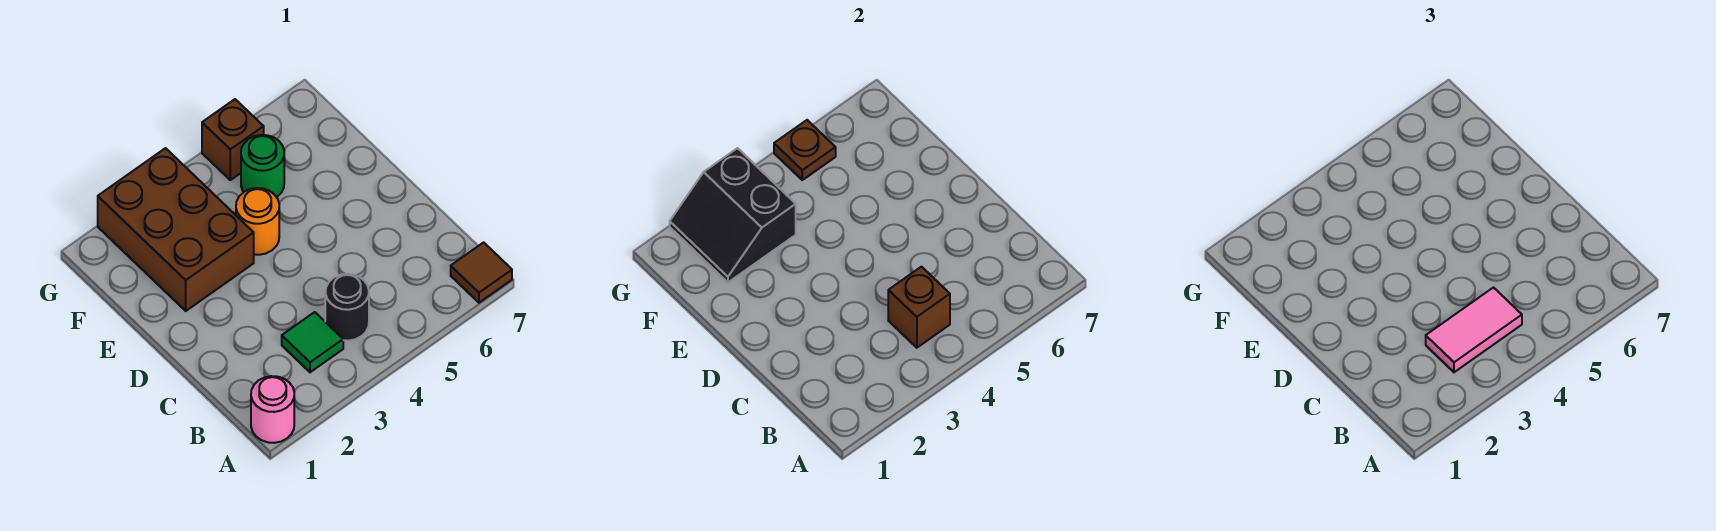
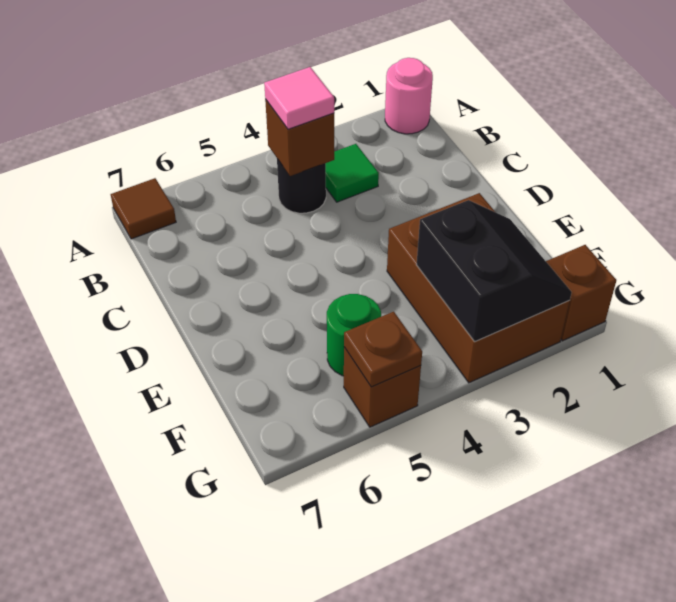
pink tile B3:B4 level 3 -> pink tile B4 level 3
orange round brick E4 level 1 -> none
none -> brown brick G1 level 1

